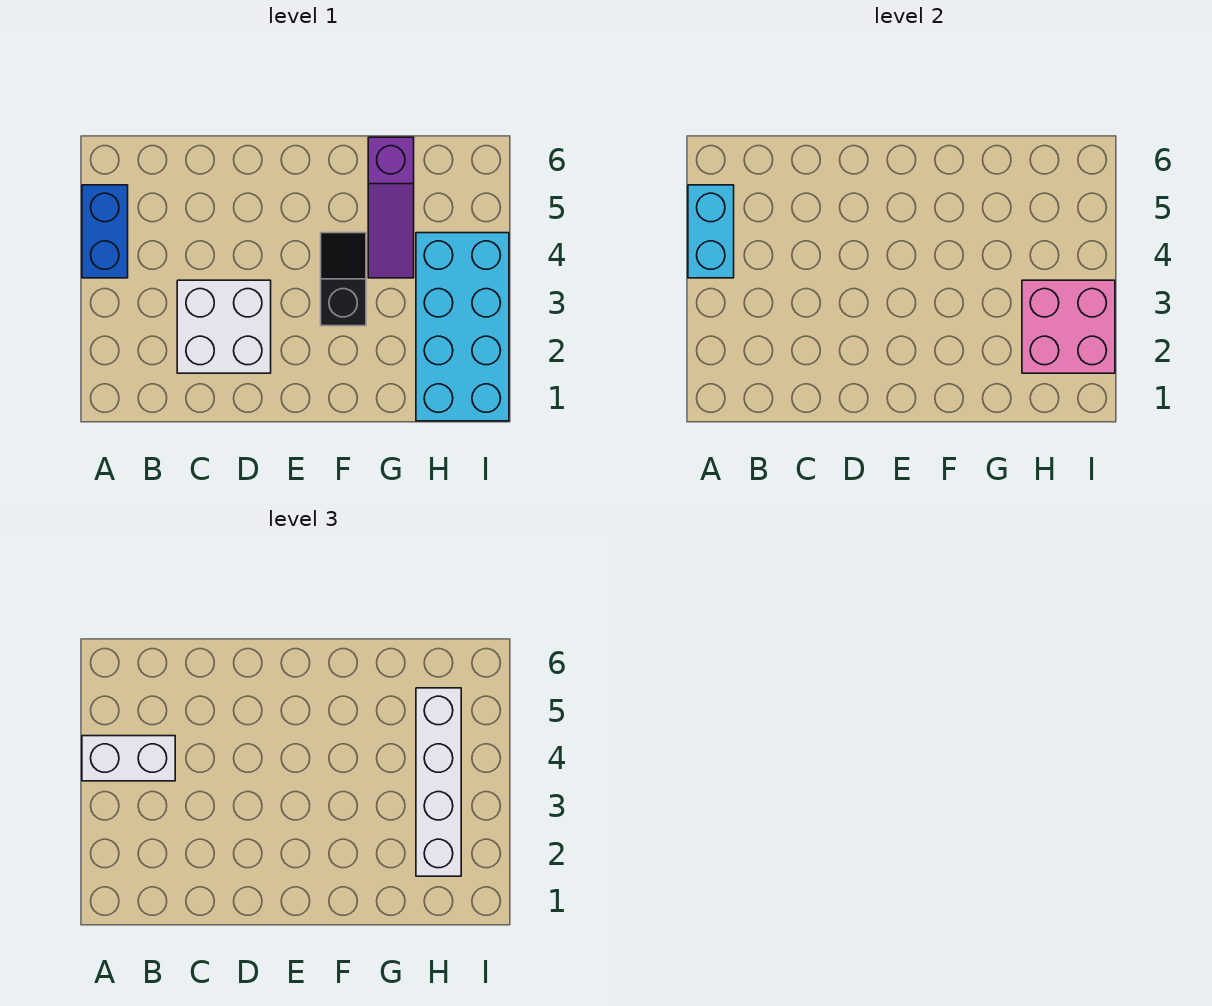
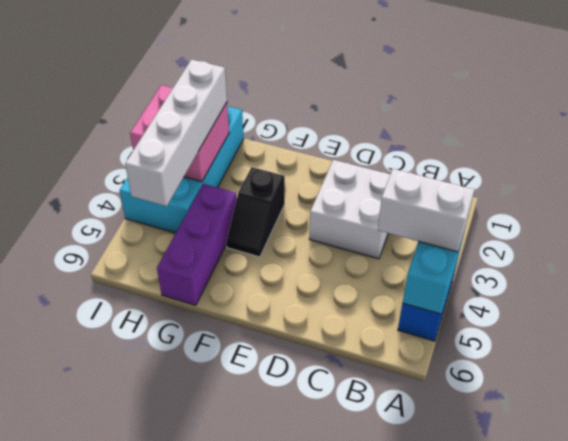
purple slope G4:G6 level 1 top 6 -> purple brick G4:G6 level 1

